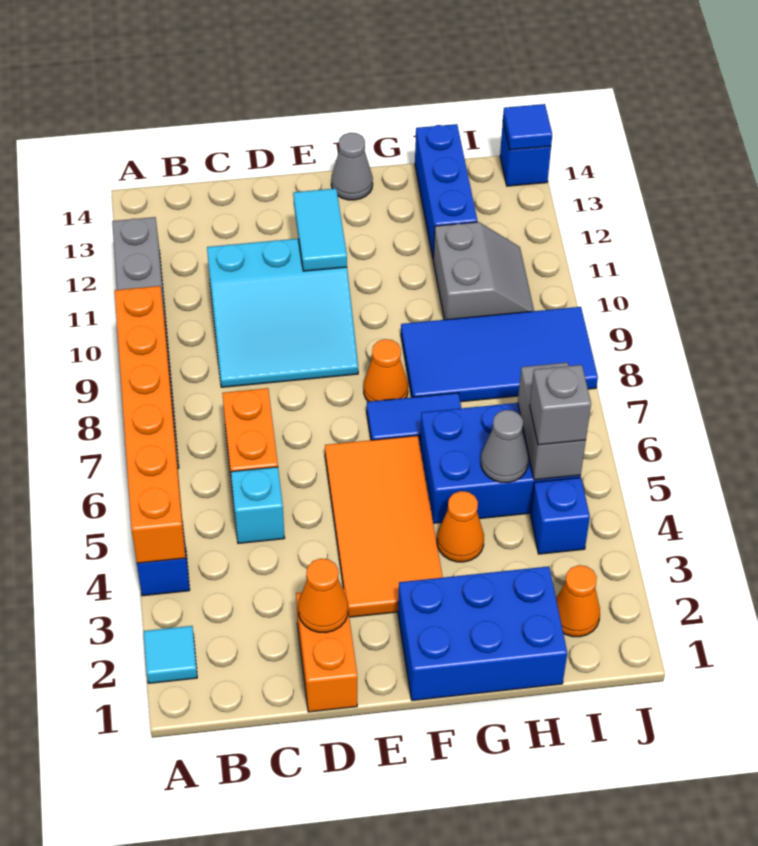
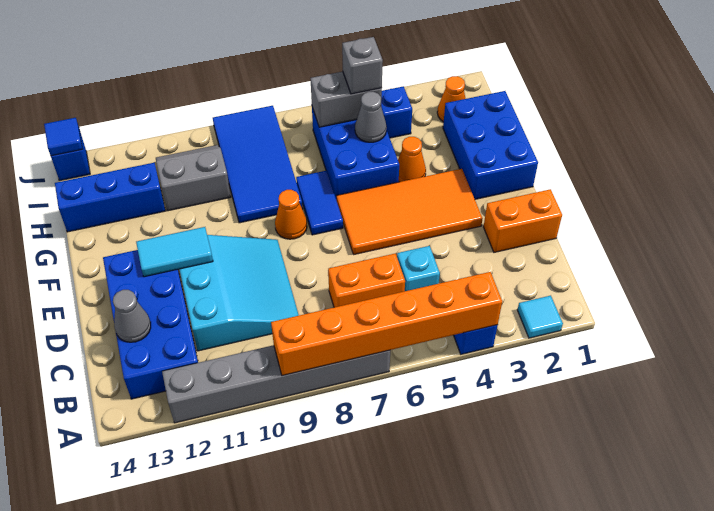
none -> blue brick B12:E13 level 1
orange cone D2 level 2 -> none
grey cone F14 level 1 -> grey cone C13 level 2

